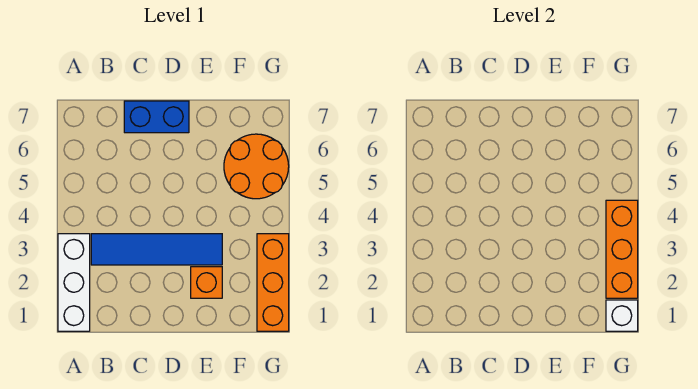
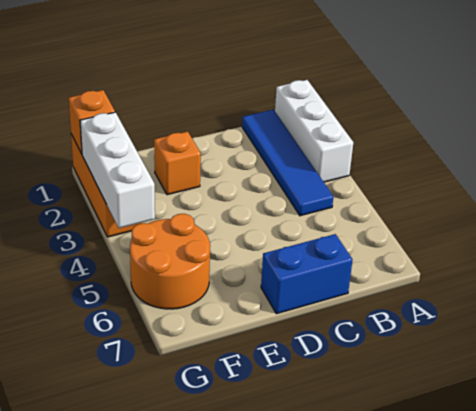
blue tile B3:E3 level 1 -> blue tile B1:B4 level 1
white brick G1 level 2 -> orange brick G1 level 2
orange brick G2:G4 level 2 -> white brick G2:G4 level 2

